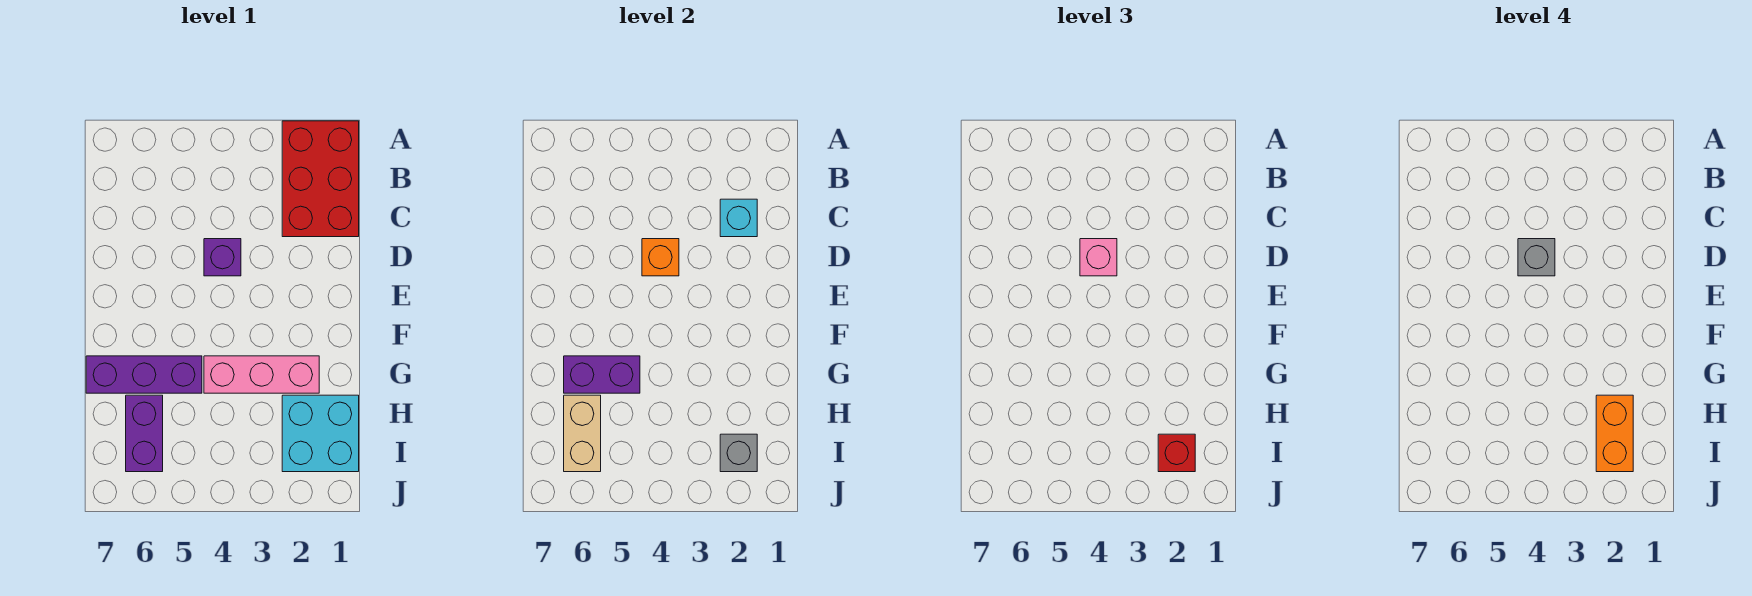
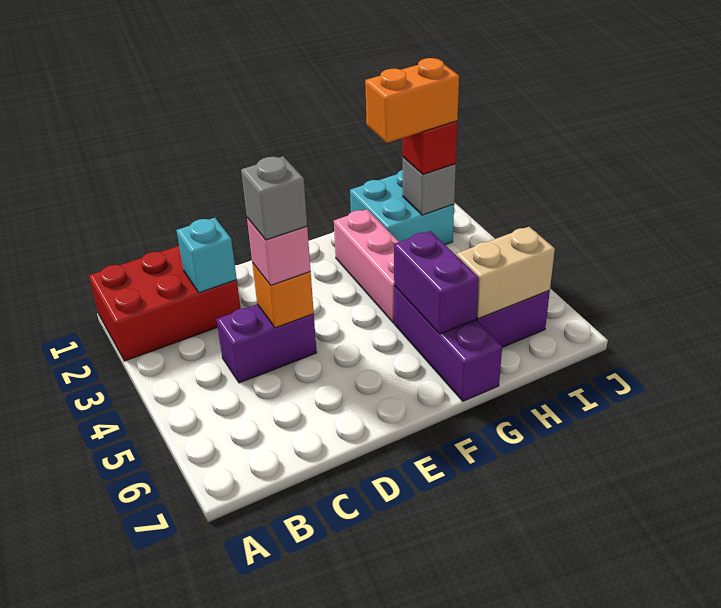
purple brick D4 level 1 -> purple brick C4:D4 level 1

